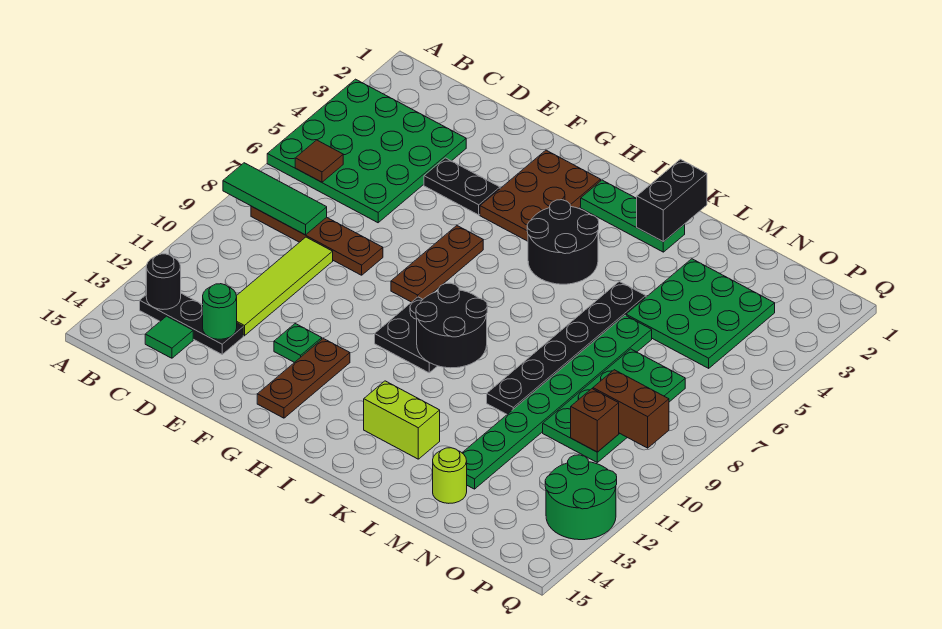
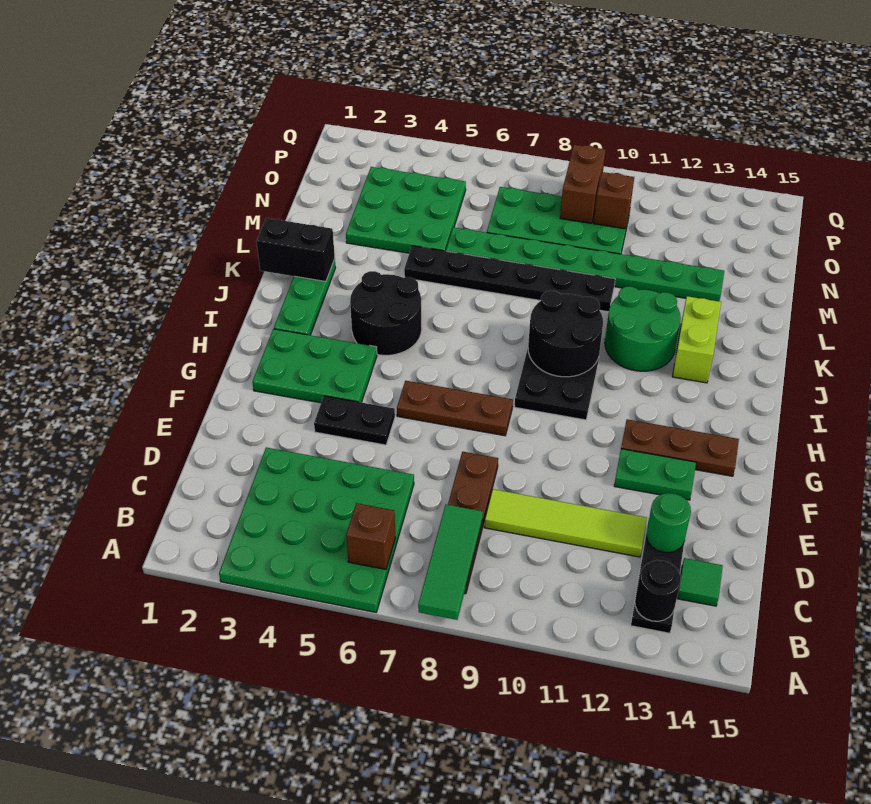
brown tile B6 level 2 -> brown brick B6 level 2
black plate E4:F4 level 1 -> black plate F4:F5 level 1
green plate F12 level 1 -> green plate F12:F13 level 1
brown plate G2:H4 level 1 -> green plate G2:H4 level 1
lime round brick M14 level 1 -> none
green round brick P12:Q13 level 1 -> green round brick J11:K12 level 1

